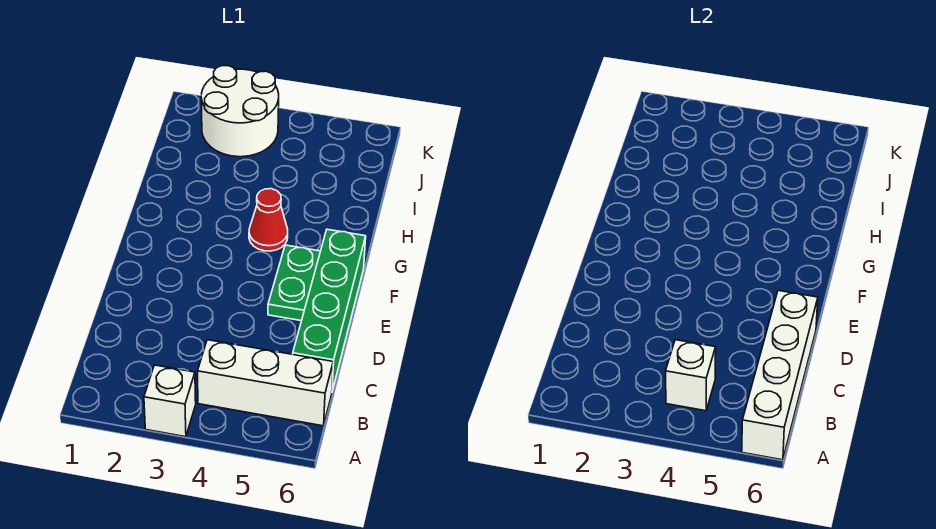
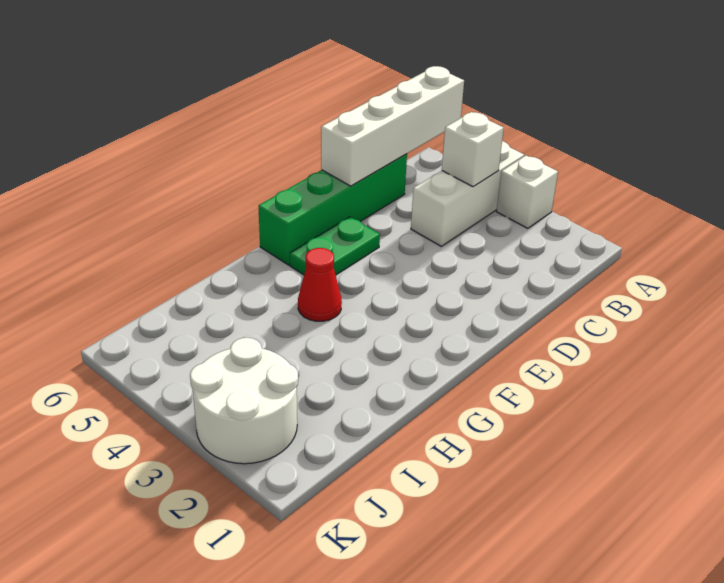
white brick B4:B6 level 1 -> white brick A4:C4 level 1

